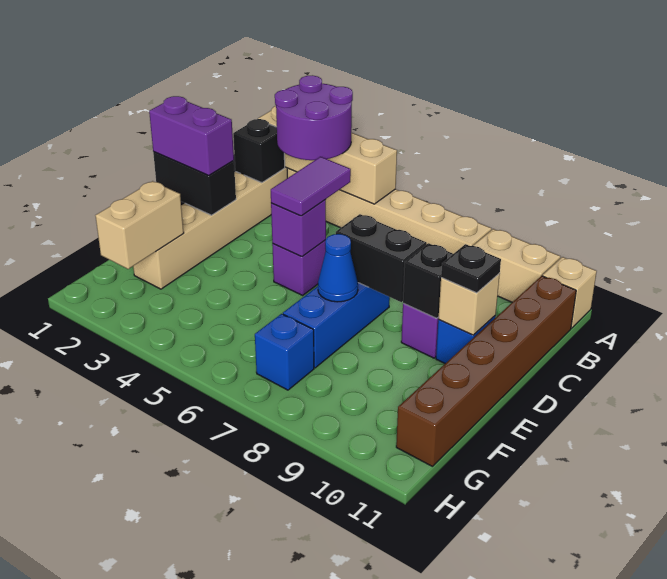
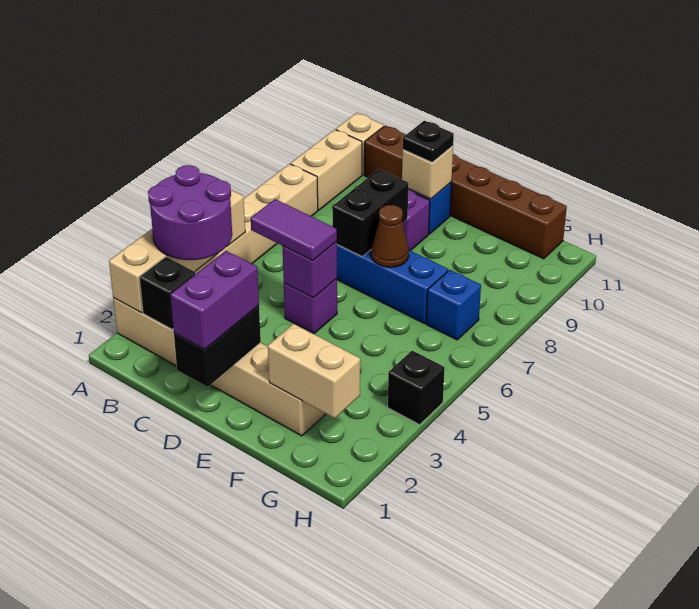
black brick D9 level 2 -> black brick H4 level 1
blue cone E7 level 2 -> brown cone E7 level 2

